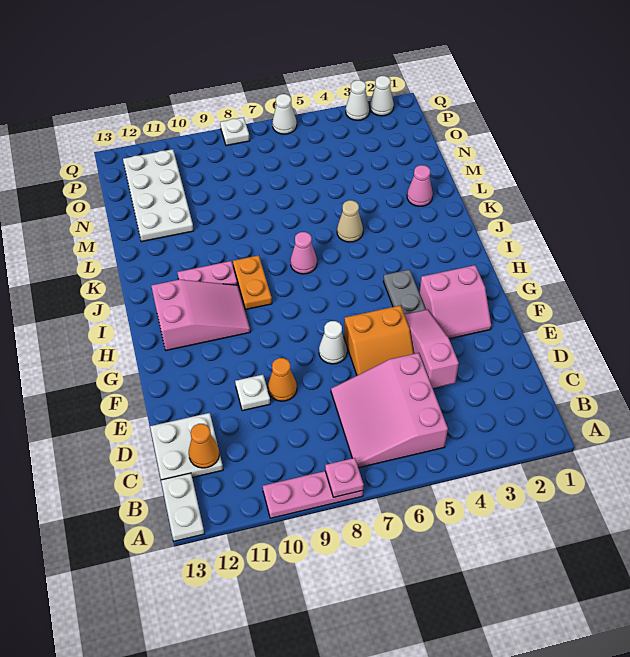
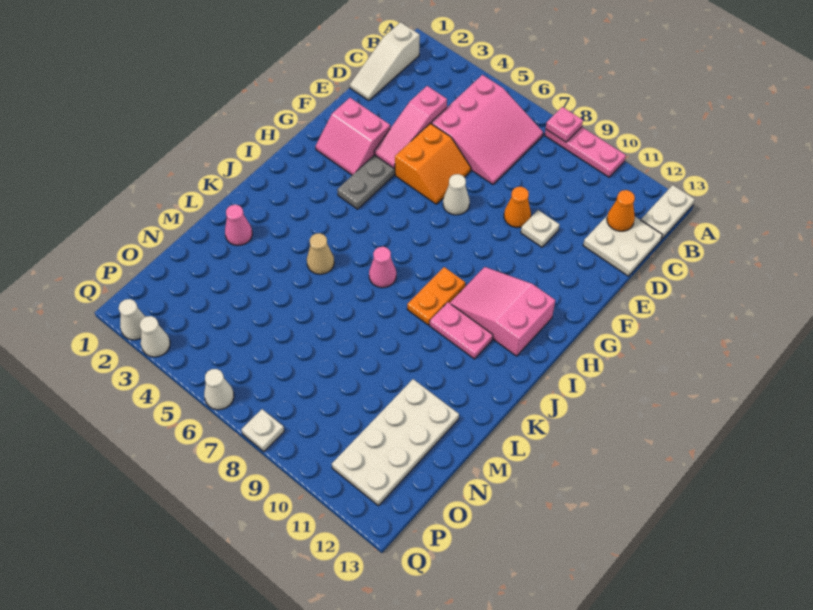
none -> white slope B1:D1 level 1 top B
orange slope E5:F6 level 1 top F -> orange slope E5:F6 level 1 top 5
pink slope F2:G3 level 1 top G -> pink slope F2:G3 level 1 top F

